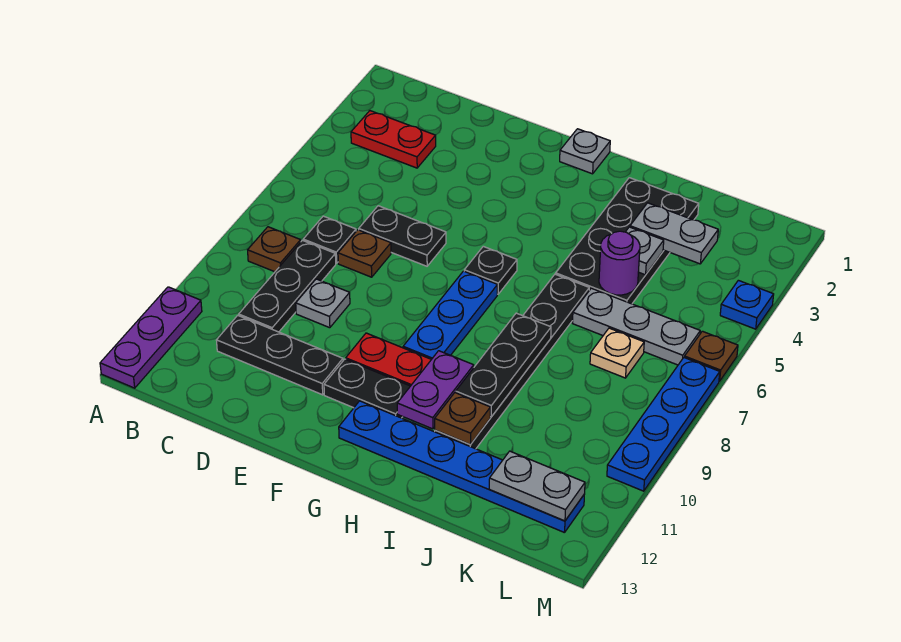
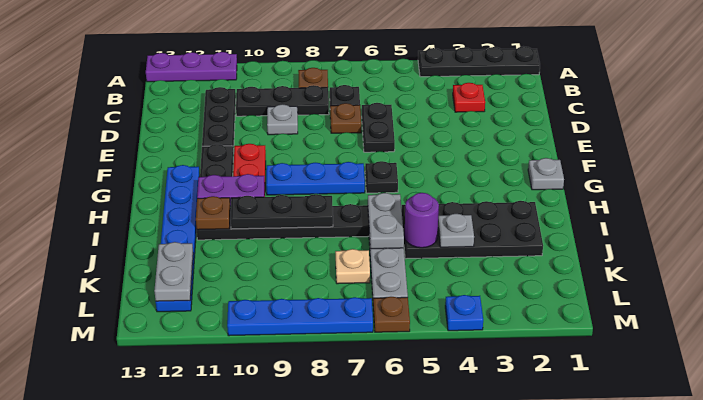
none -> black plate A1:A4 level 1
red plate B3:C3 level 1 -> red plate C3 level 1
grey plate J3:K3 level 2 -> grey plate I6:J6 level 2

